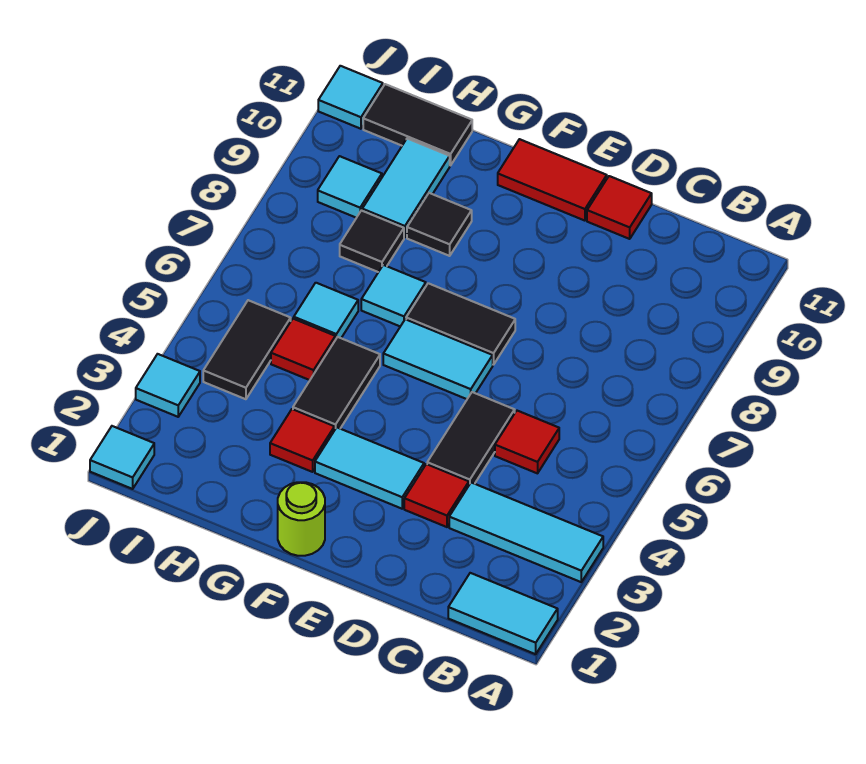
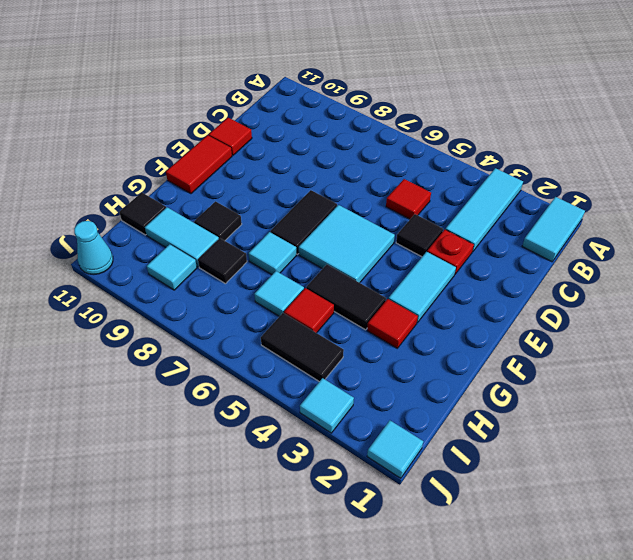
red tile D3 level 1 -> red plate D3 level 1
black tile D4:D5 level 1 -> black tile D4 level 1
cyan tile E6:F6 level 1 -> cyan tile E5:F6 level 1
lime round brick F1 level 1 -> none
black tile H11:I11 level 1 -> black tile H11 level 1
cyan tile J11 level 1 -> cyan cone J11 level 1

